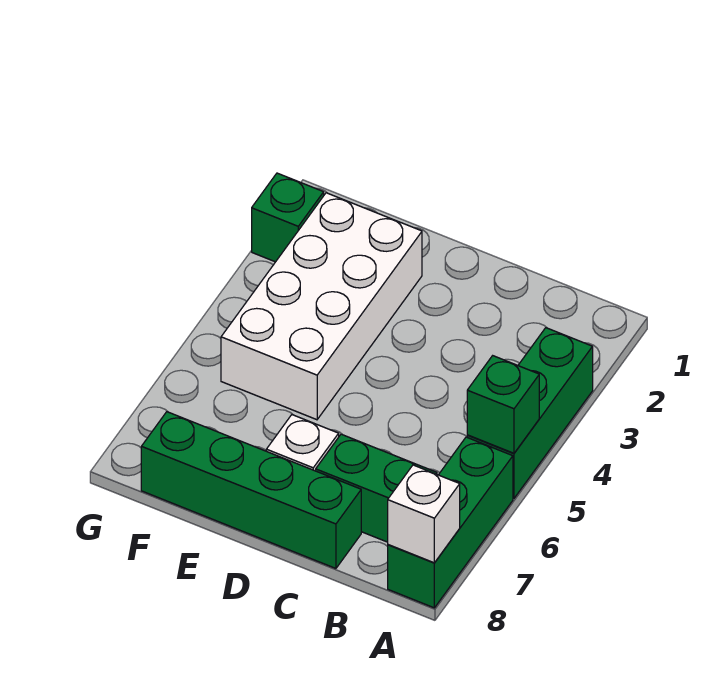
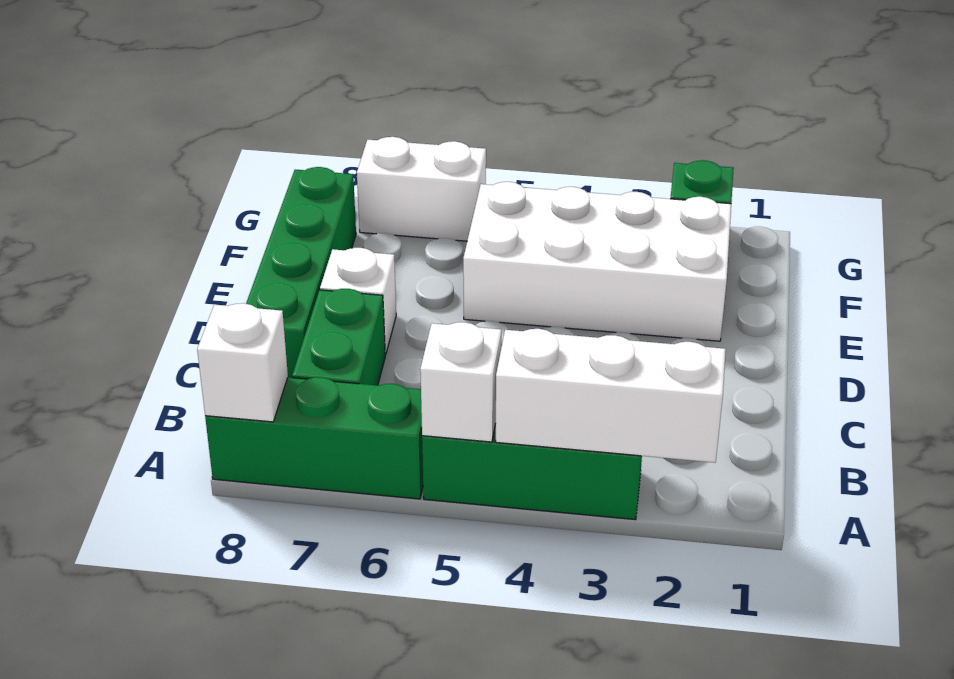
none -> white brick A2:A4 level 2
green brick A5 level 2 -> white brick A5 level 2
none -> white brick G6:G7 level 1

